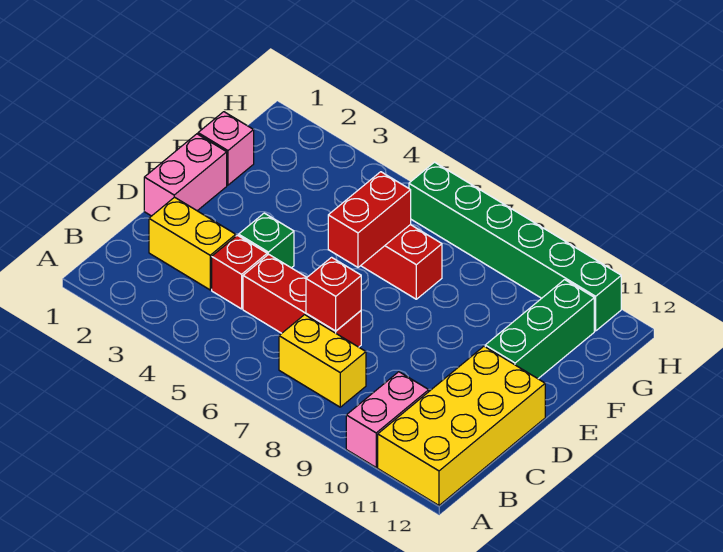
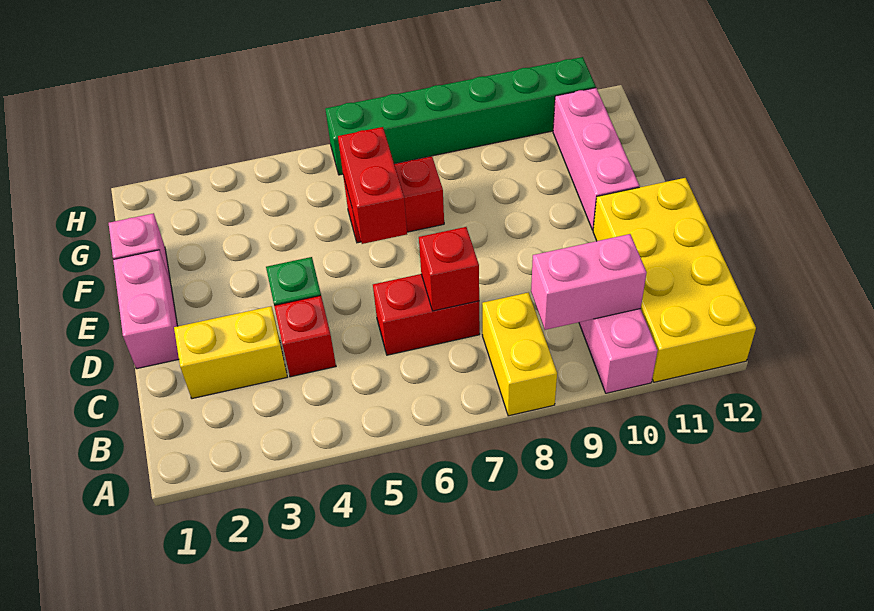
yellow brick B7:B8 level 1 -> yellow brick A8:B8 level 1
none -> pink brick B9:B10 level 2
red brick C5:C7 level 1 -> red brick C6:C7 level 1
green brick E11:G11 level 1 -> pink brick E11:G11 level 1

